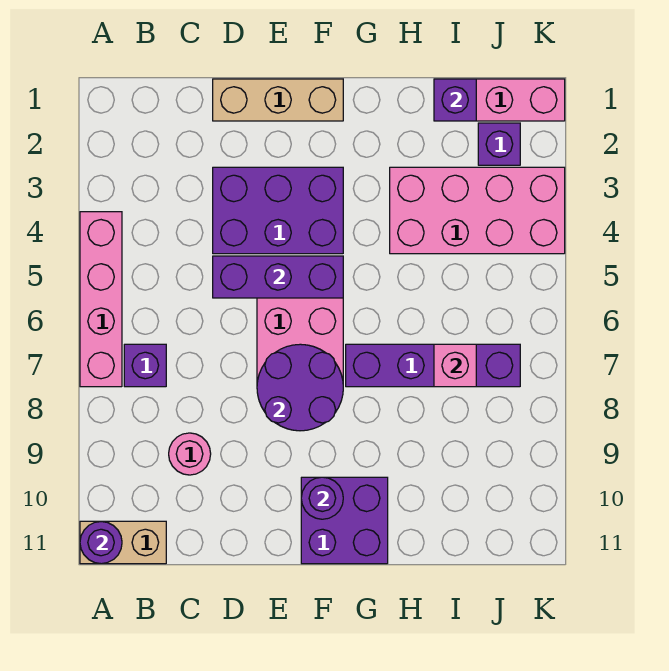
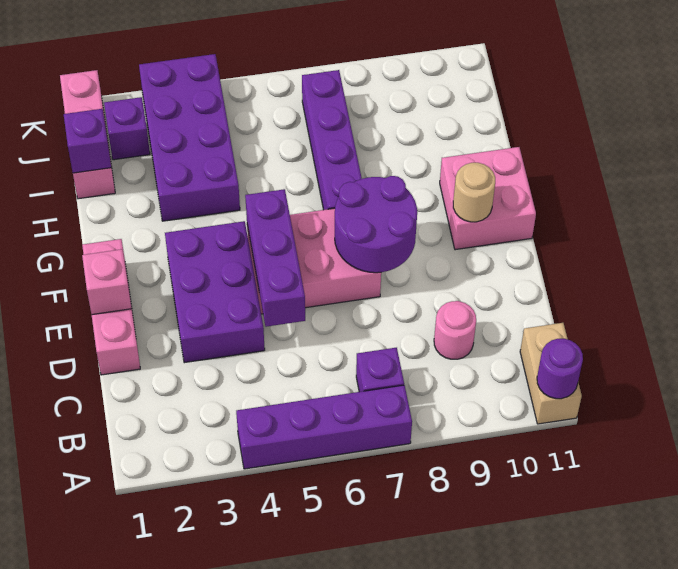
pink brick A4:A7 level 1 -> purple brick A4:A7 level 1
tan brick D1:F1 level 1 -> pink brick D1:F1 level 1
purple brick F10:G11 level 1 -> pink brick F10:G11 level 1
purple round brick F10 level 2 -> tan round brick F10 level 2
pink brick H3:K4 level 1 -> purple brick H3:K4 level 1
pink brick I7 level 2 -> pink brick E1 level 2

